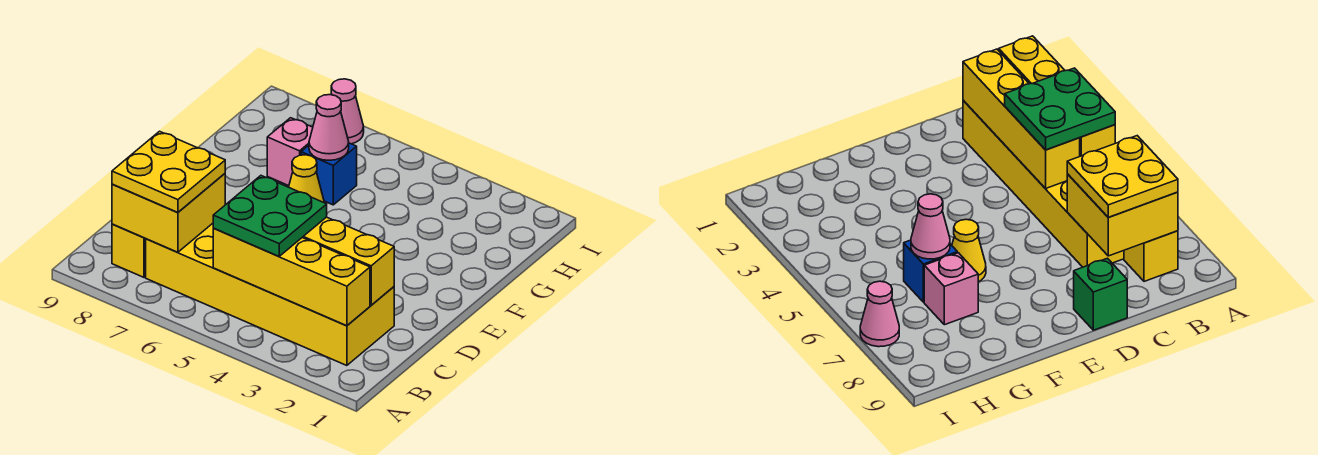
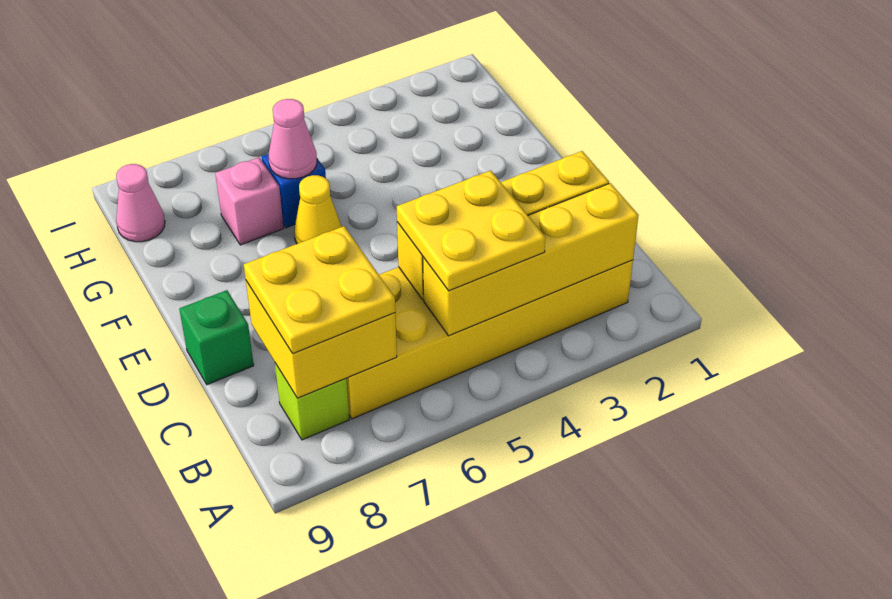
green plate B4:C5 level 3 -> yellow plate B4:C5 level 3
yellow brick B8 level 1 -> lime brick B8 level 1
pink cone I7 level 1 -> pink cone H9 level 1

